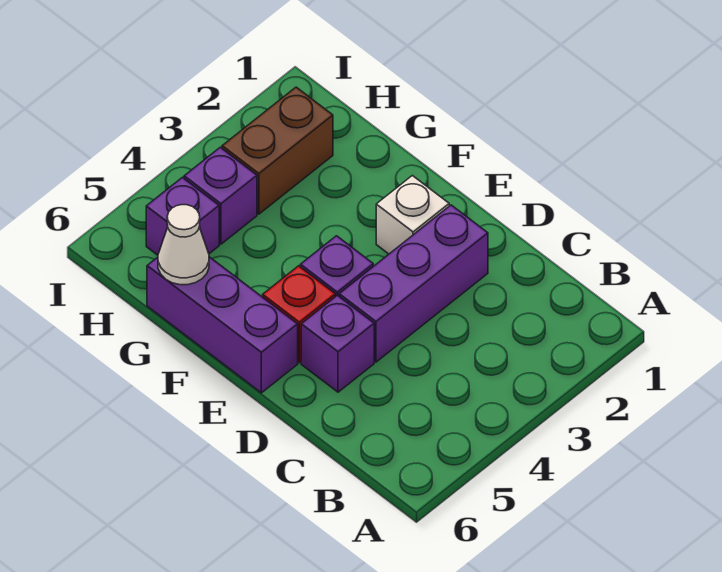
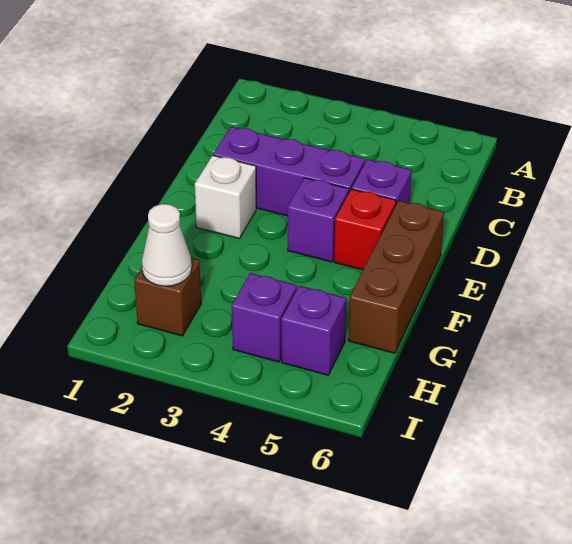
purple brick E6:G6 level 1 -> brown brick E6:G6 level 1
white cone G6 level 2 -> white cone H2 level 2
brown brick H2:H3 level 1 -> brown brick H2 level 1

